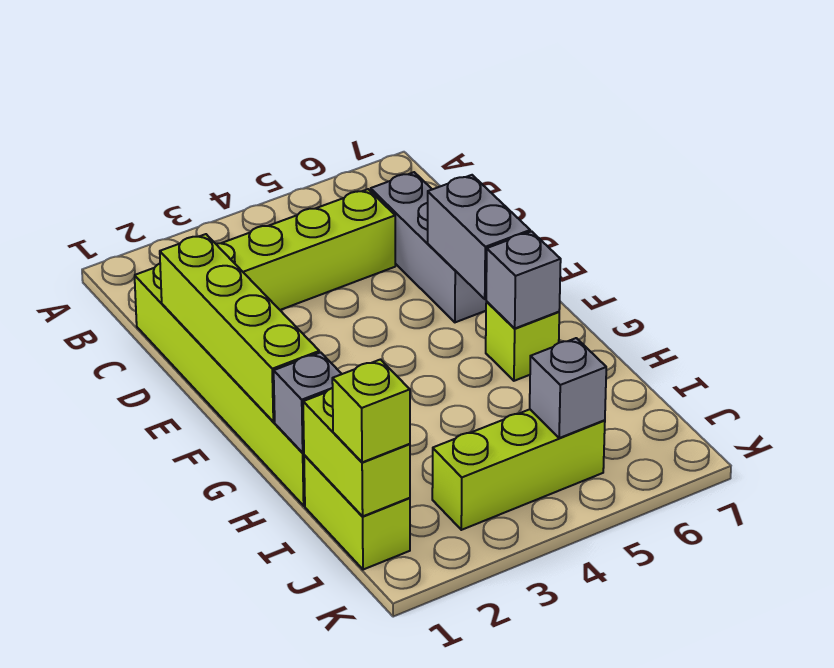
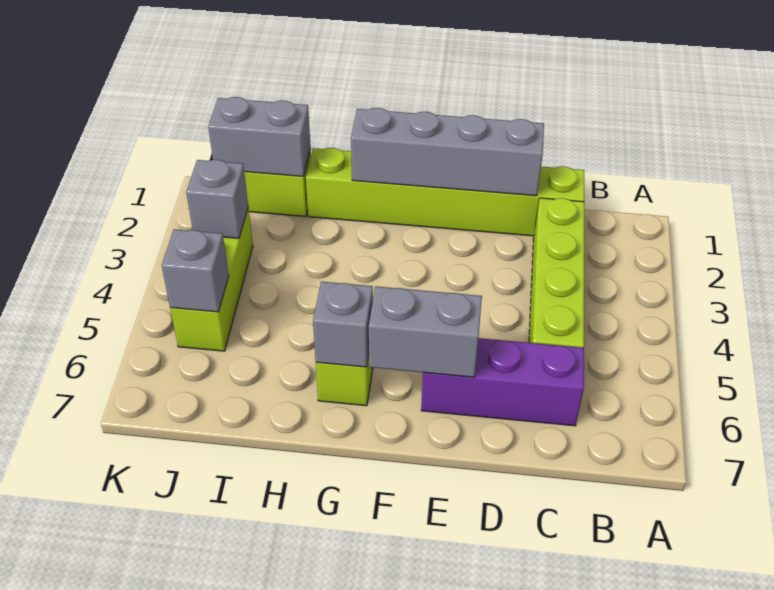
grey brick C6:E6 level 1 -> purple brick C6:E6 level 1
lime brick D1:G1 level 2 -> grey brick D1:G1 level 2
grey brick H1 level 2 -> grey brick J3 level 2
lime brick I1:J1 level 2 -> grey brick I1:J1 level 2
lime brick J1 level 3 -> none

